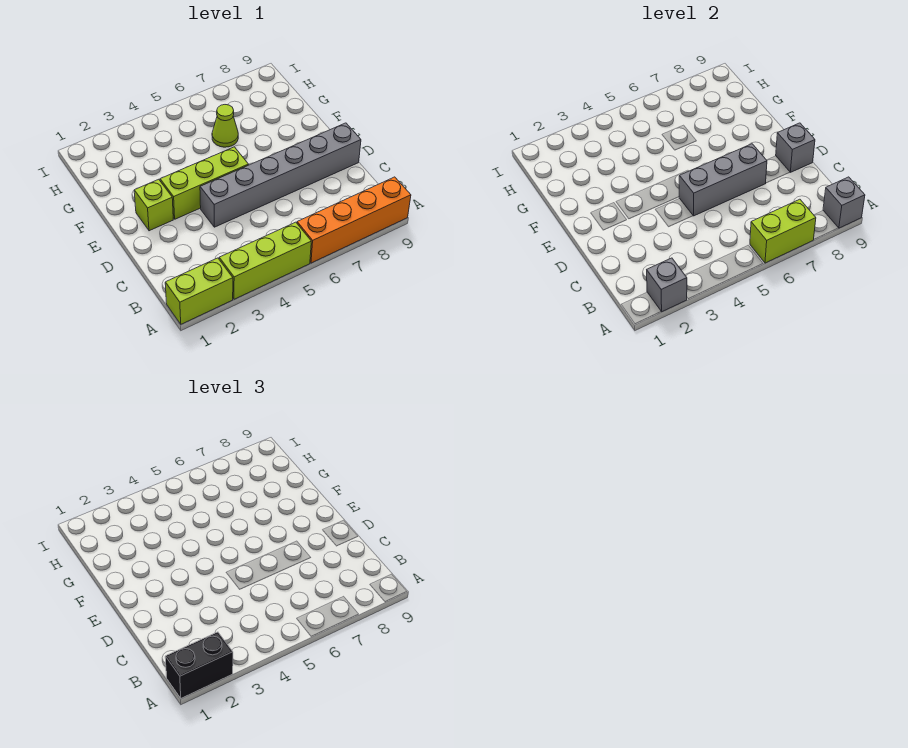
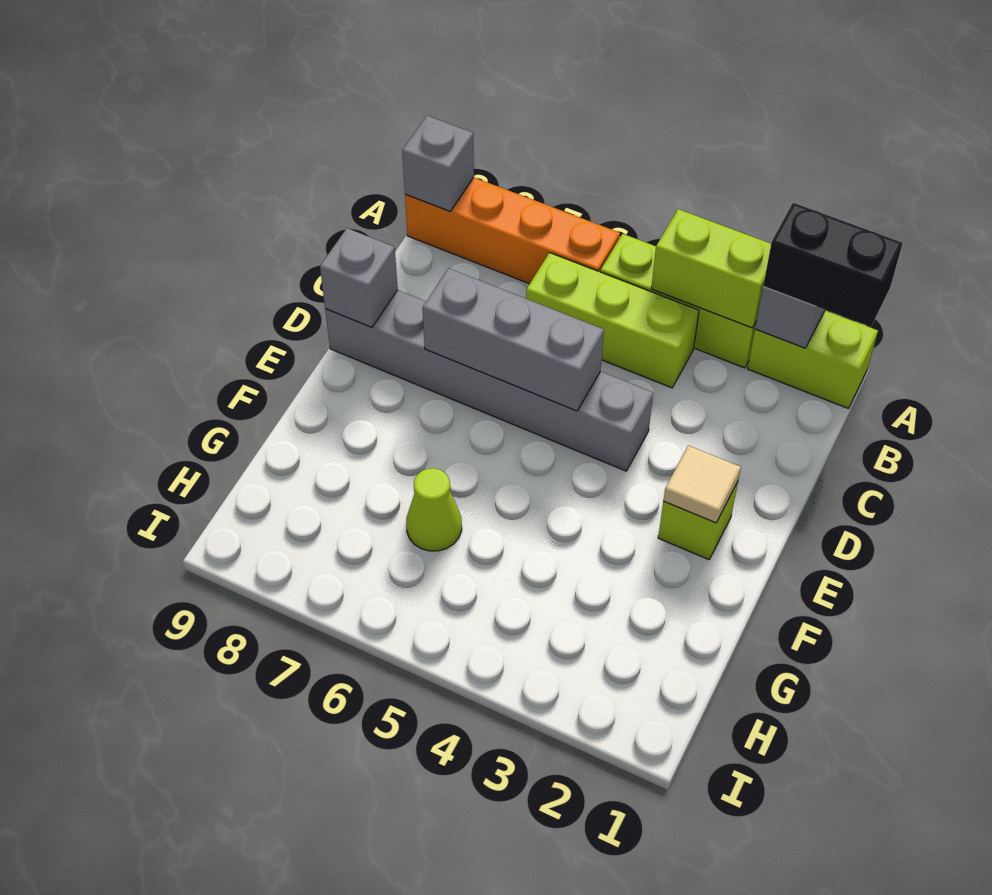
lime brick A6:A7 level 2 -> lime brick A3:A4 level 2
none -> tan tile E2 level 2
lime brick E3:E5 level 1 -> lime brick B4:B6 level 1

